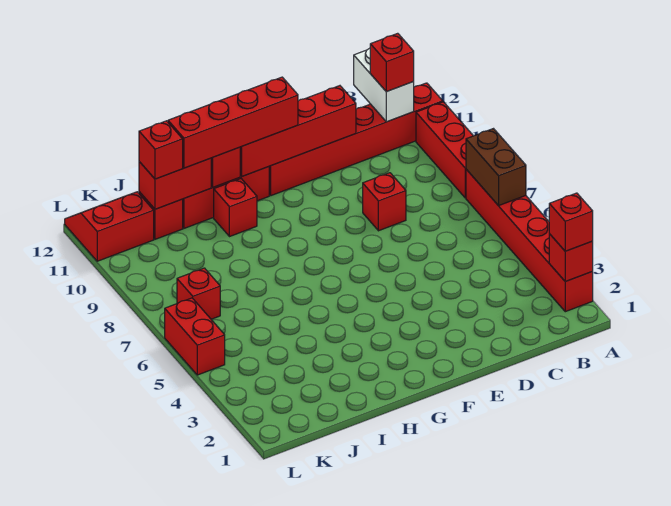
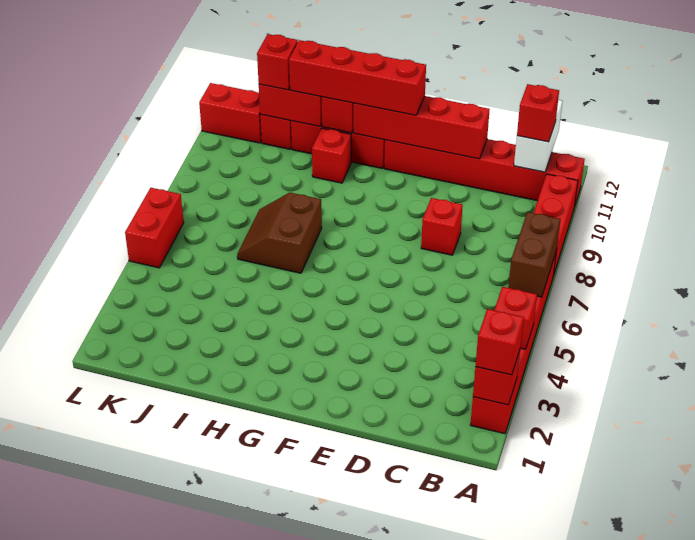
none -> brown slope H6:I7 level 1 top H
red brick K7 level 1 -> red brick A4 level 2

